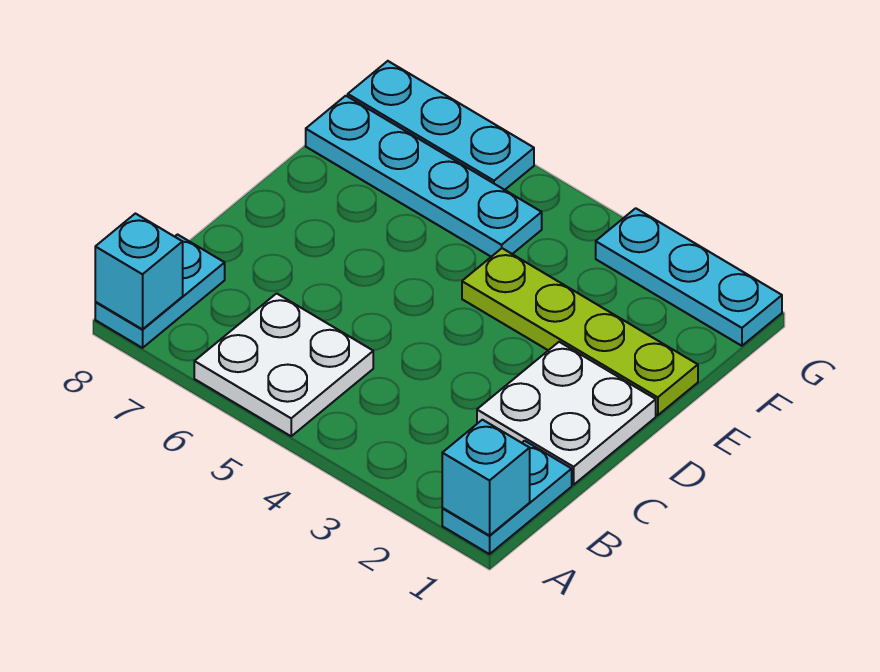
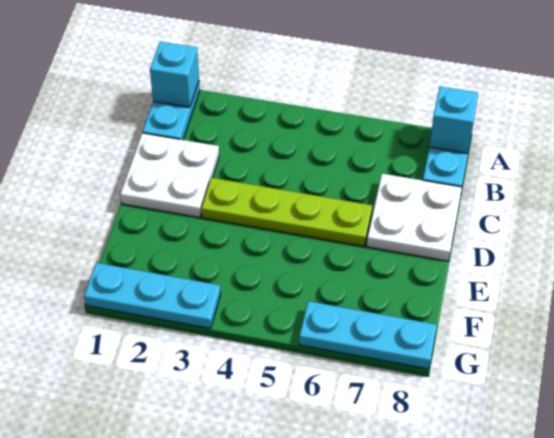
white plate A5:B6 level 1 -> white plate C7:D8 level 1
lime plate E1:E4 level 1 -> lime plate D3:D6 level 1
cyan plate F5:F8 level 1 -> none

